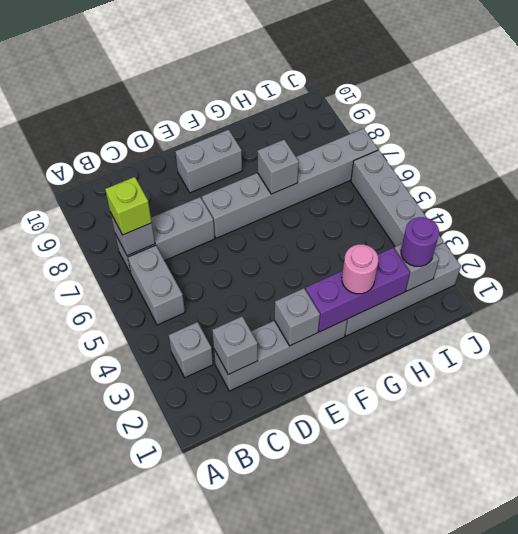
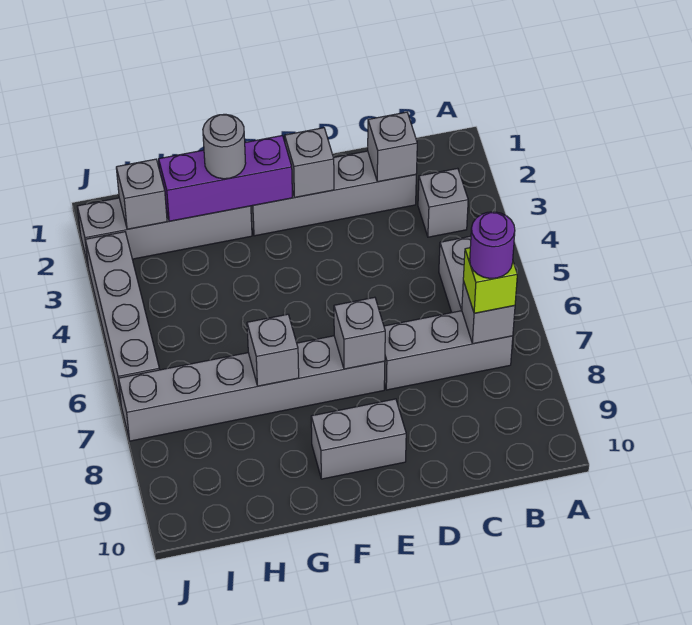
none -> grey brick E7 level 2
pink round brick G2 level 3 -> grey round brick G2 level 3
purple round brick I2 level 3 -> purple round brick B7 level 4

